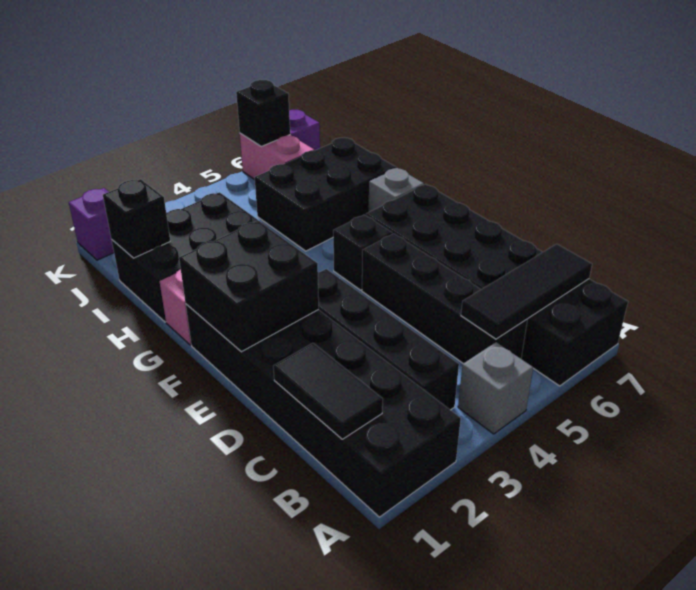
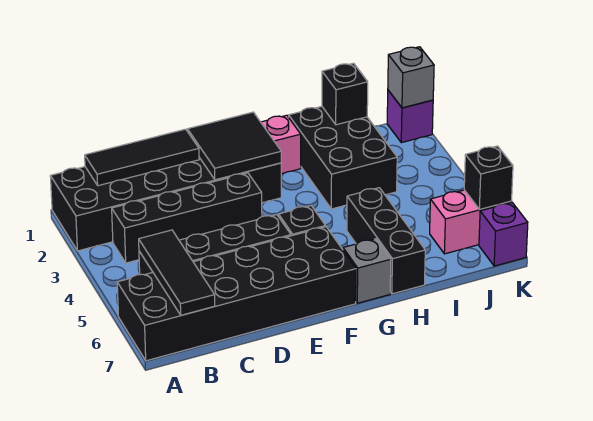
grey brick A4 level 1 -> grey brick K1 level 2
black tile B1:C1 level 2 -> black tile B1:D1 level 2
black brick E1:F2 level 2 -> black tile E1:F2 level 2
black brick H5:I7 level 1 -> black brick H5:H7 level 1

